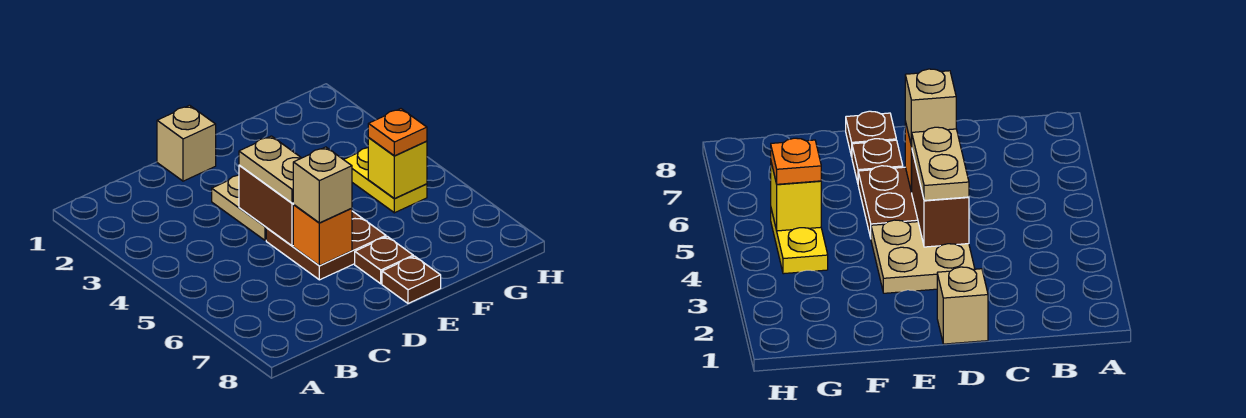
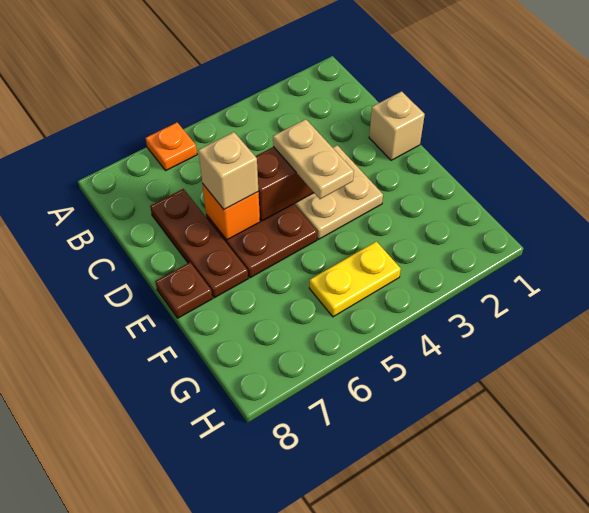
tan plate D4:D5 level 3 -> tan plate D4:E4 level 3
brown plate E7 level 1 -> brown plate C7:E7 level 1
yellow brick G5 level 2 -> none
orange plate G5 level 3 -> orange plate A6 level 1

